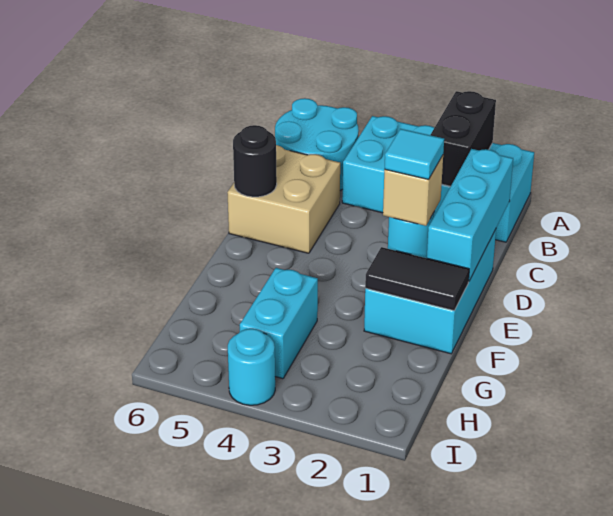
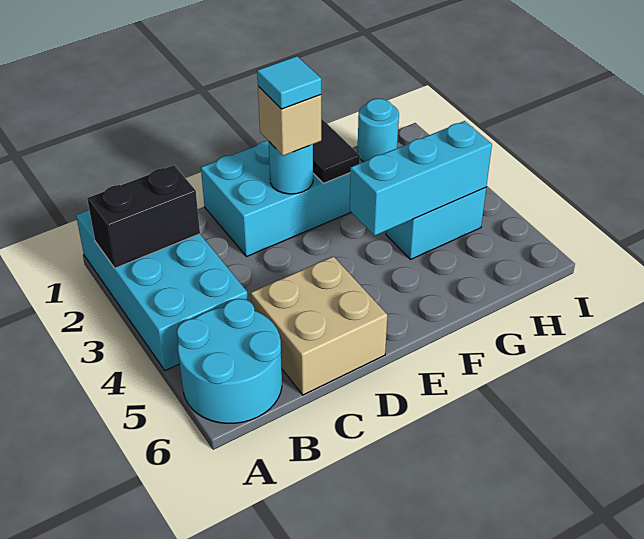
cyan brick C1:E1 level 2 -> cyan brick F4:H4 level 2
black round brick D6 level 2 -> none
cyan round brick I4 level 1 -> cyan round brick H1 level 1

